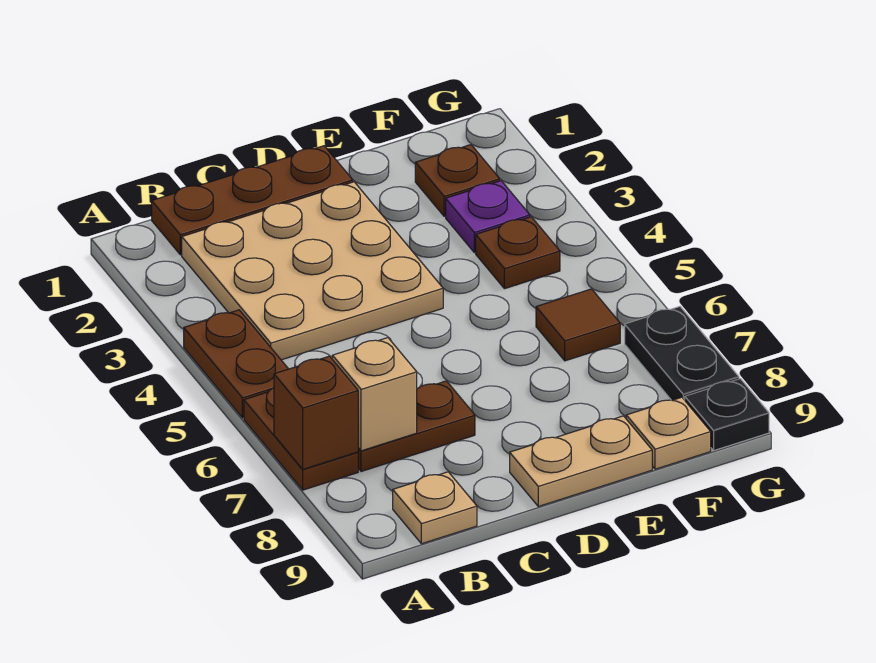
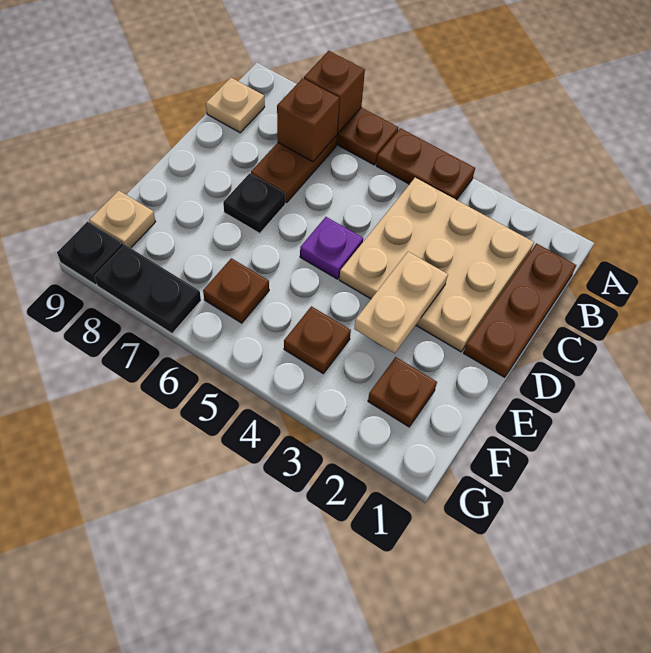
tan brick B7 level 2 -> brown brick B7 level 2
none -> black plate D7 level 1
tan plate D9:E9 level 1 -> tan plate D3:E3 level 2
purple plate F3 level 1 -> purple plate D5 level 1
brown tile F6 level 1 -> brown plate F6 level 1

